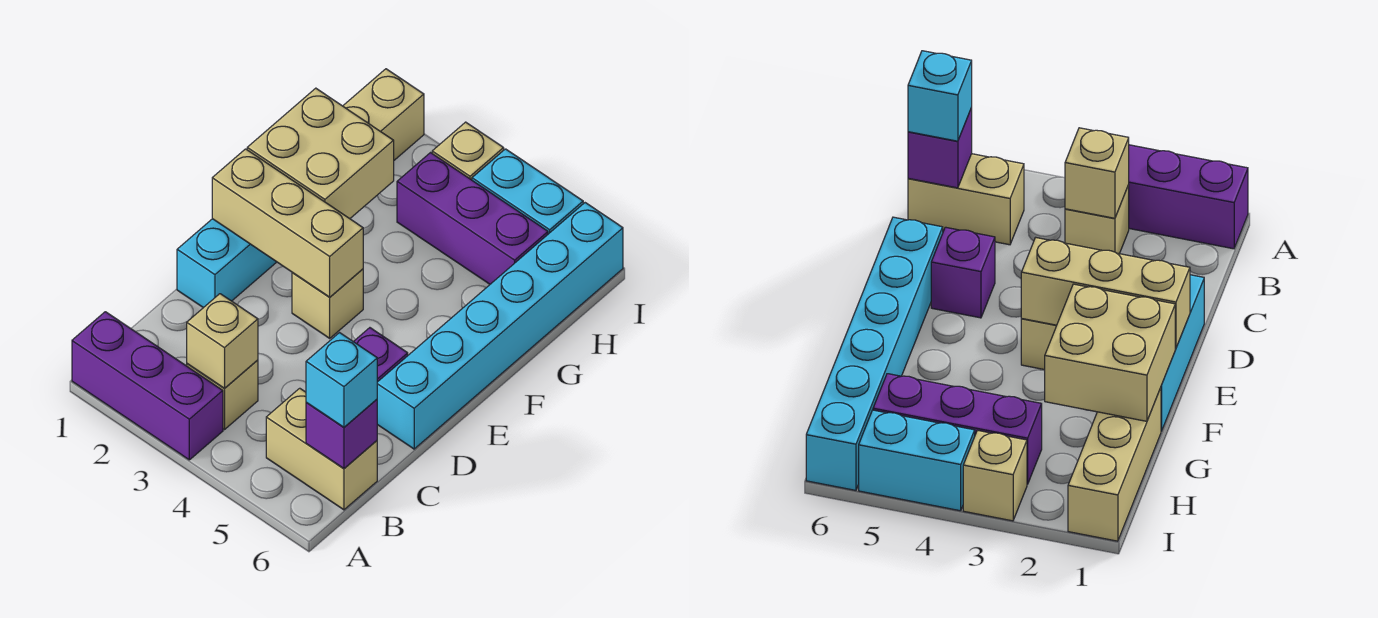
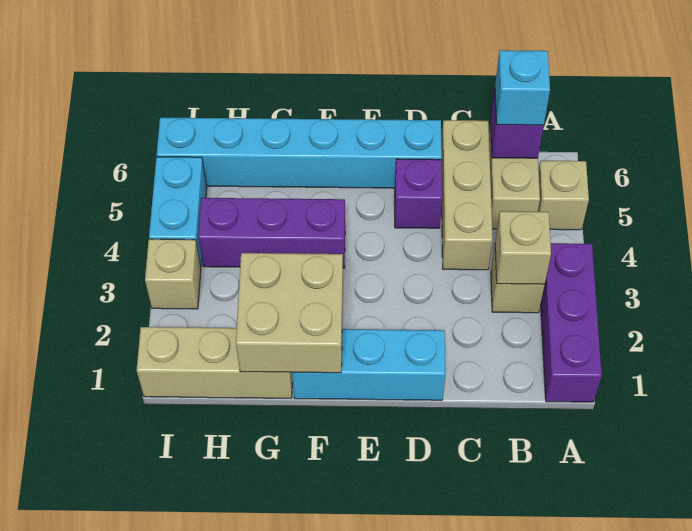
tan brick E1:E3 level 2 -> tan brick C4:C6 level 1
tan brick E3 level 1 -> tan brick A5 level 1
purple brick H3:H5 level 1 -> purple brick F4:H4 level 1

